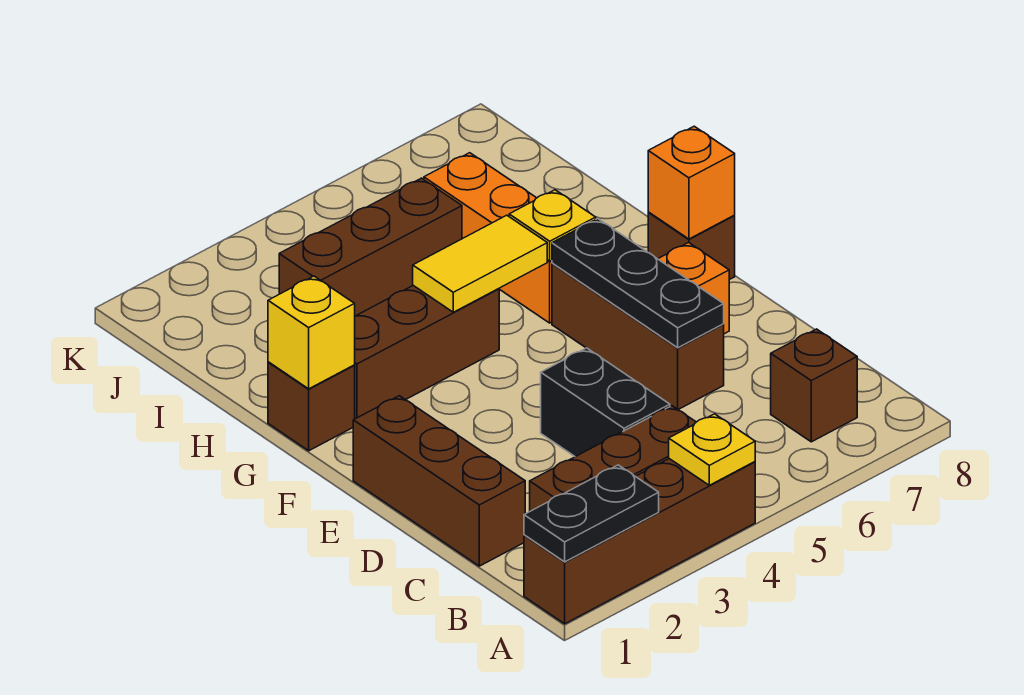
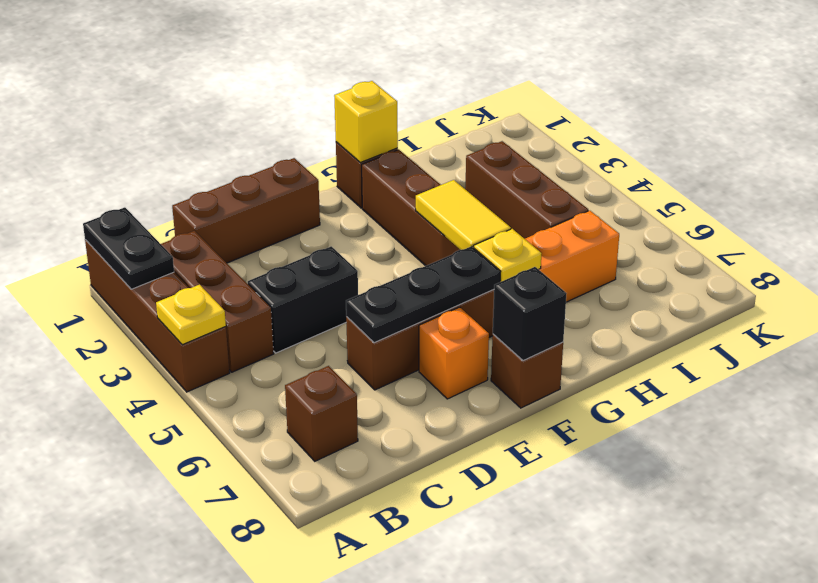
orange brick F8 level 2 -> black brick F8 level 2

